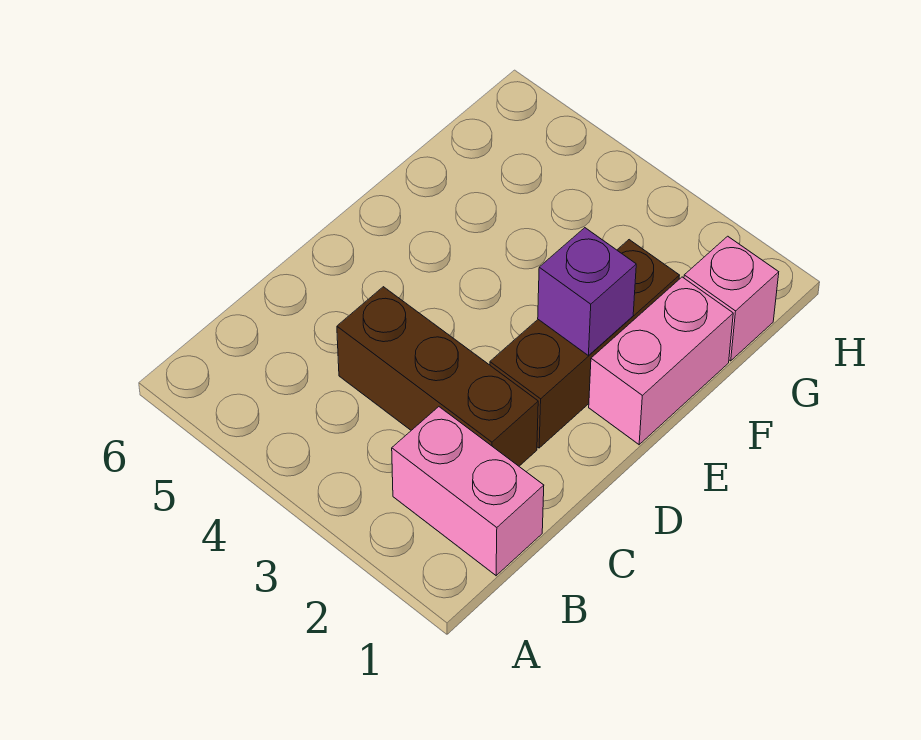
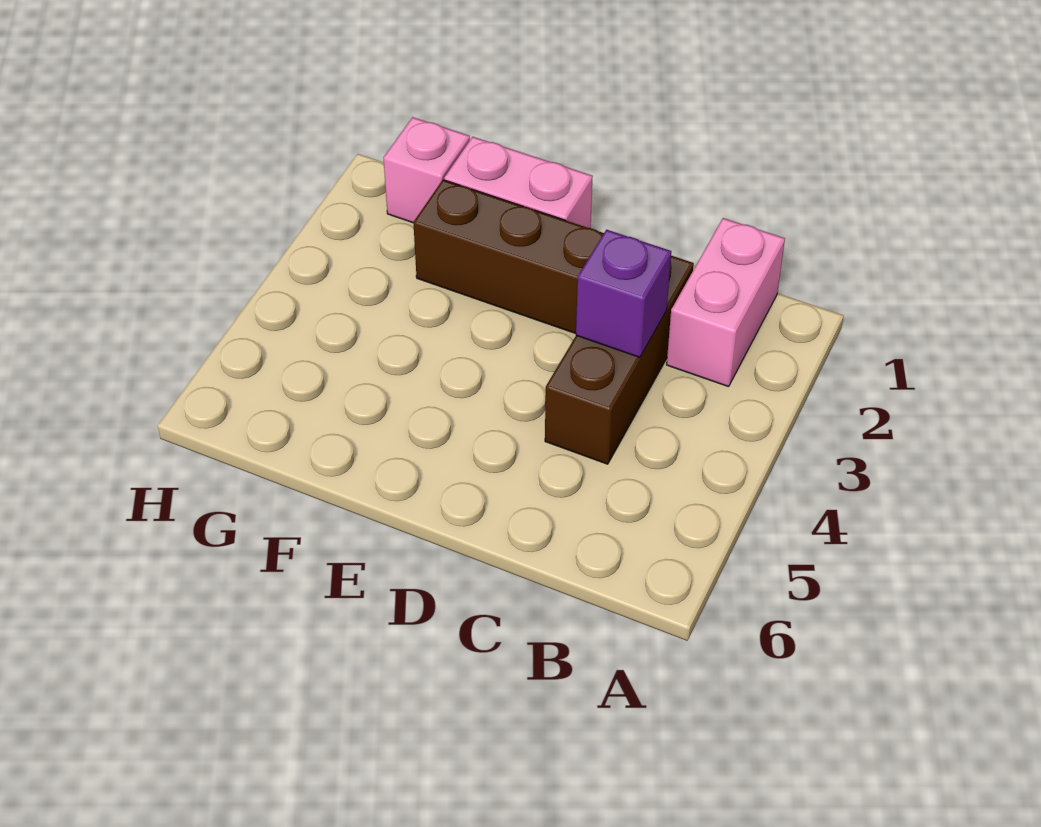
purple brick E2 level 2 -> purple brick C3 level 2

